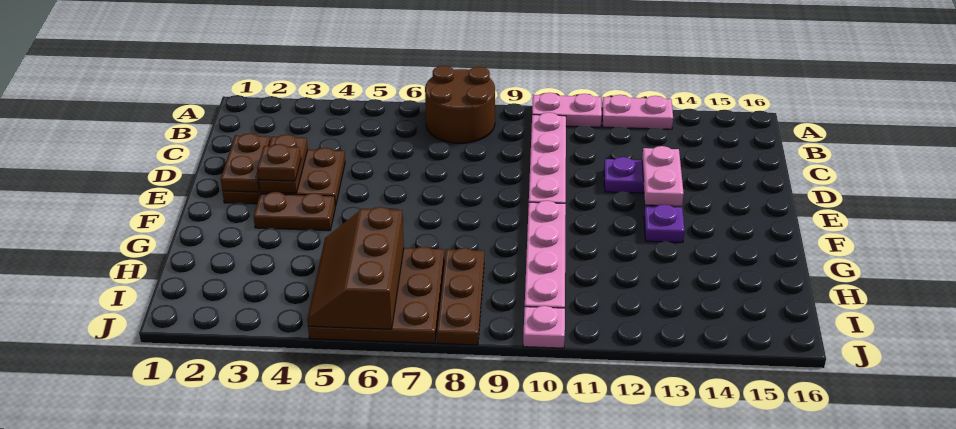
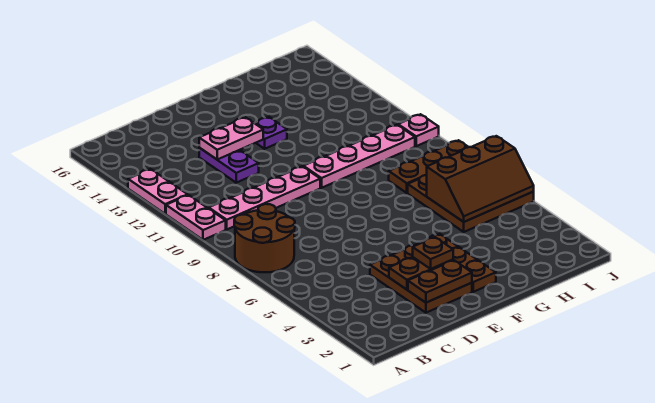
brown plate F3:F4 level 1 -> brown plate F2:F4 level 1

